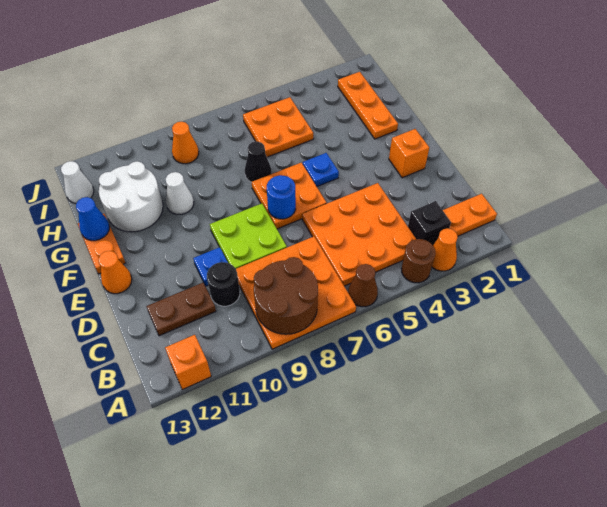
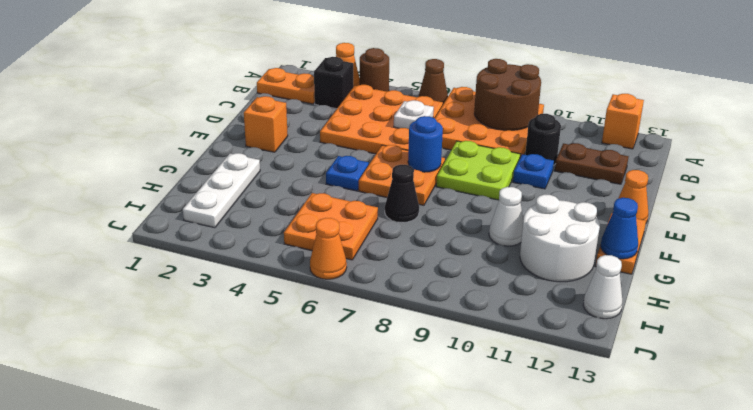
none -> white plate C6 level 2
orange plate G2:I2 level 1 -> white plate G2:I2 level 1
orange cone I9 level 1 -> orange cone J6 level 1

